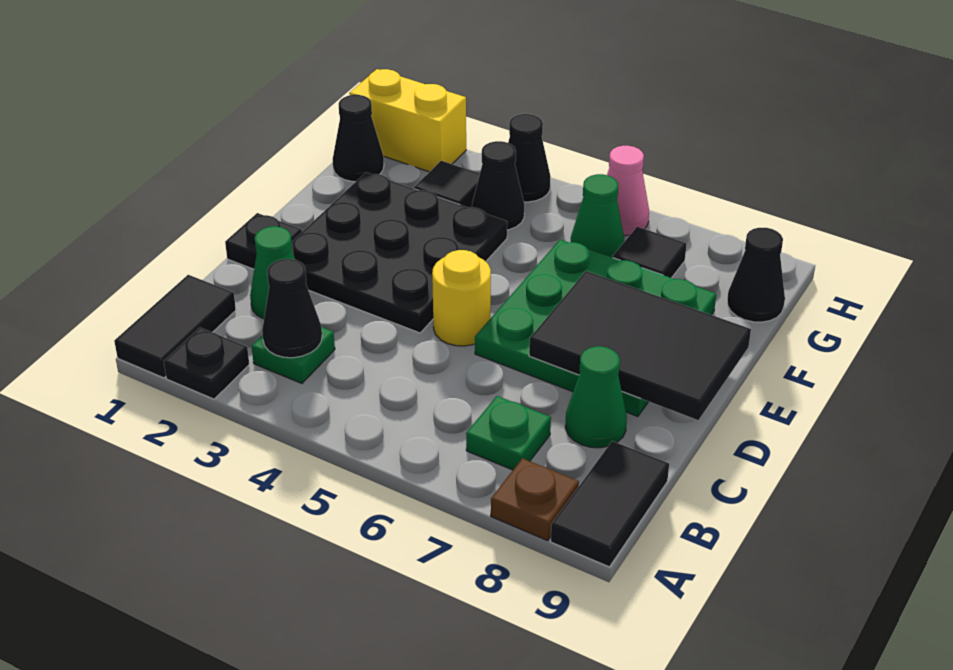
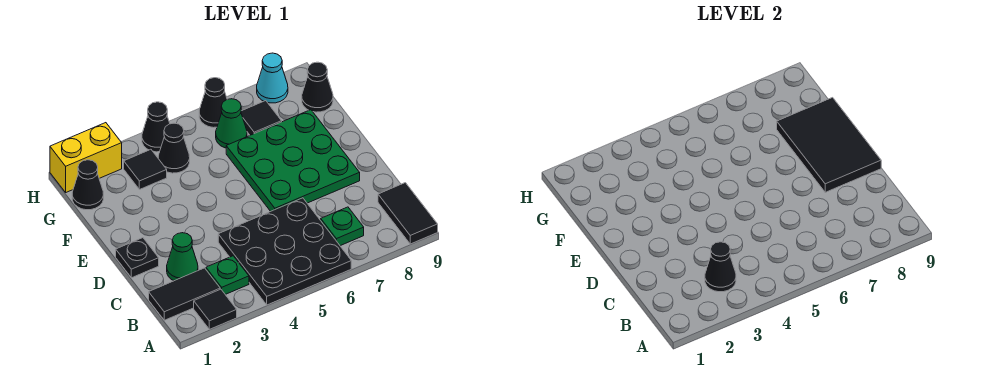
black tile A1:B1 level 1 -> black tile B1:B2 level 1
black plate A2 level 1 -> black tile A2 level 1
brown plate A8 level 1 -> none
green cone C8 level 1 -> none
black plate D2:F4 level 1 -> black plate A4:C6 level 1
yellow round brick D5 level 1 -> none
black tile D7:E9 level 2 -> black tile D8:F9 level 2
pink cone H6 level 1 -> black cone H6 level 1
none -> cyan cone H8 level 1

